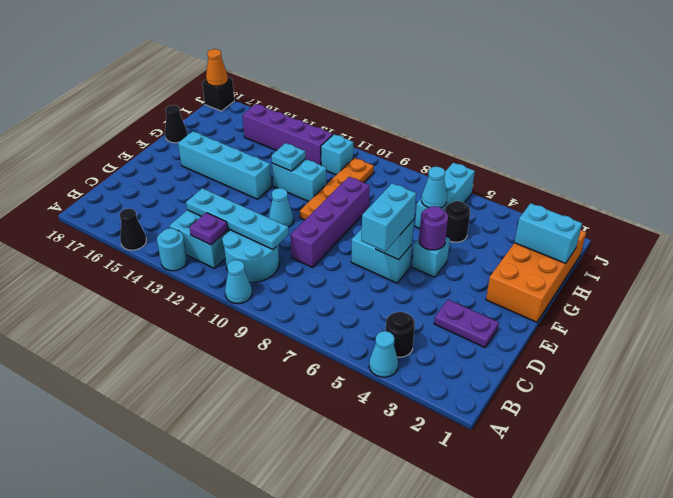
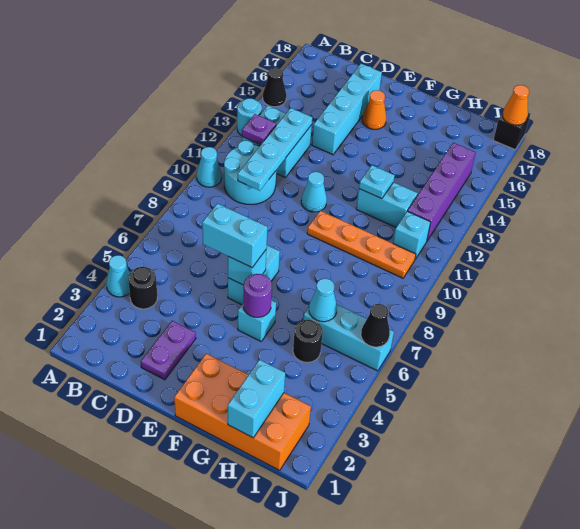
purple brick D9:G9 level 1 -> none
none -> orange cone E16 level 1
cyan brick F13:F16 level 1 -> cyan brick D14:D17 level 1
cyan brick G11:G12 level 1 -> cyan brick G12:H12 level 1
black cone G18 level 1 -> black cone J6 level 2

